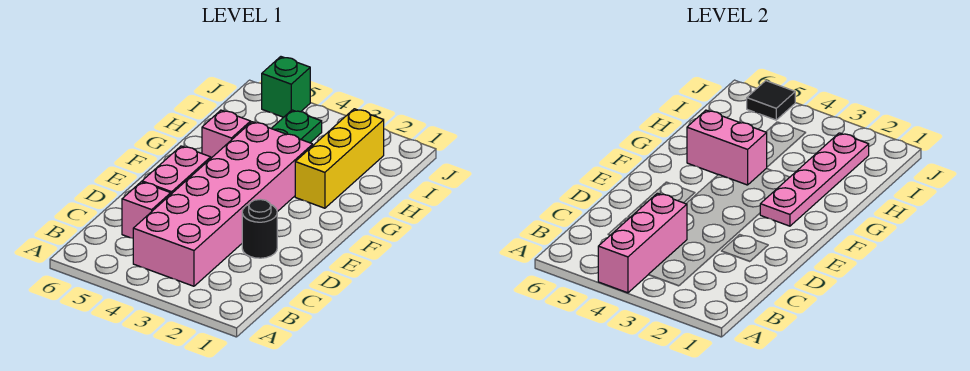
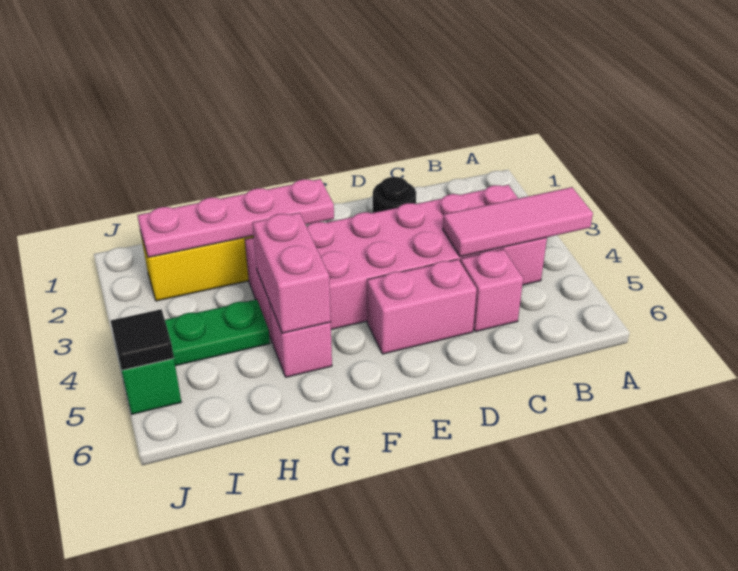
pink brick A4:C4 level 2 -> pink tile A4:C4 level 2

